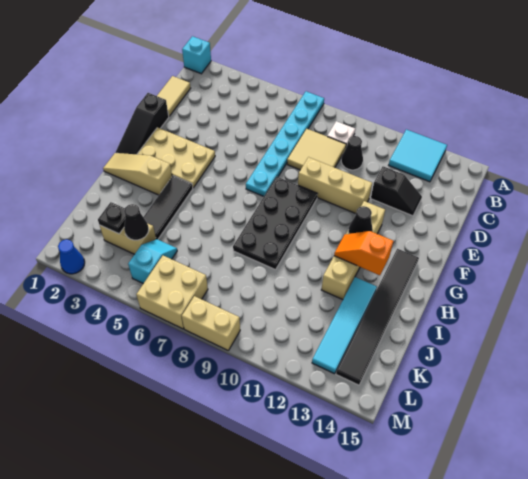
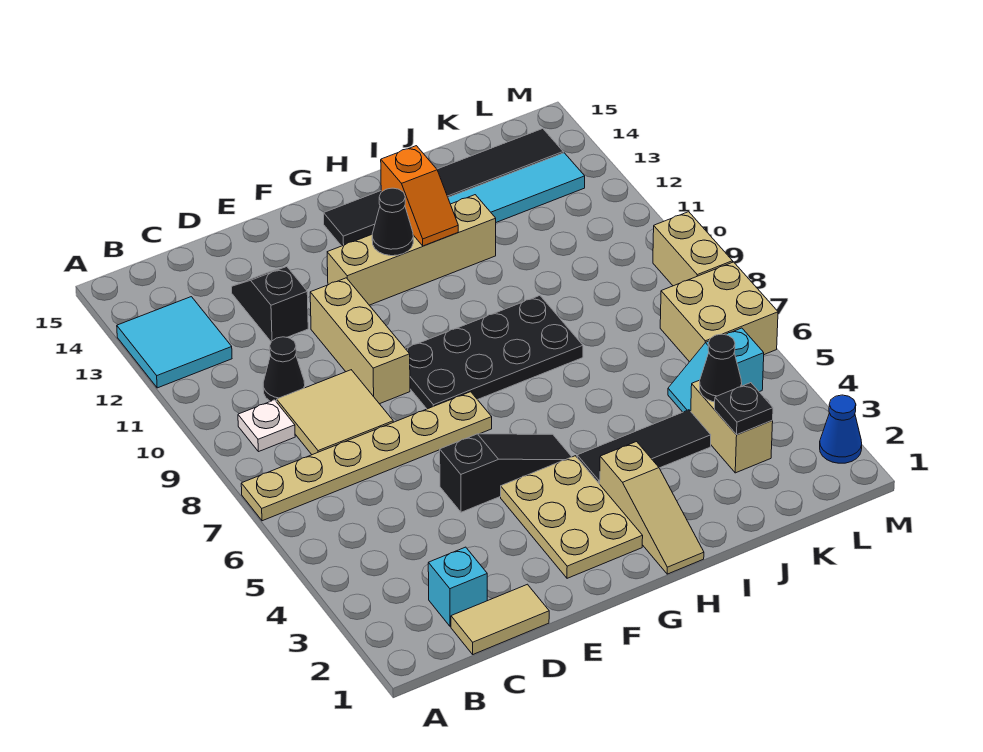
cyan brick A1 level 1 -> cyan brick C2 level 1
cyan plate A7:F7 level 1 -> tan plate A7:F7 level 1
black slope E1:G1 level 1 top E -> black slope E5:G5 level 1 top E

